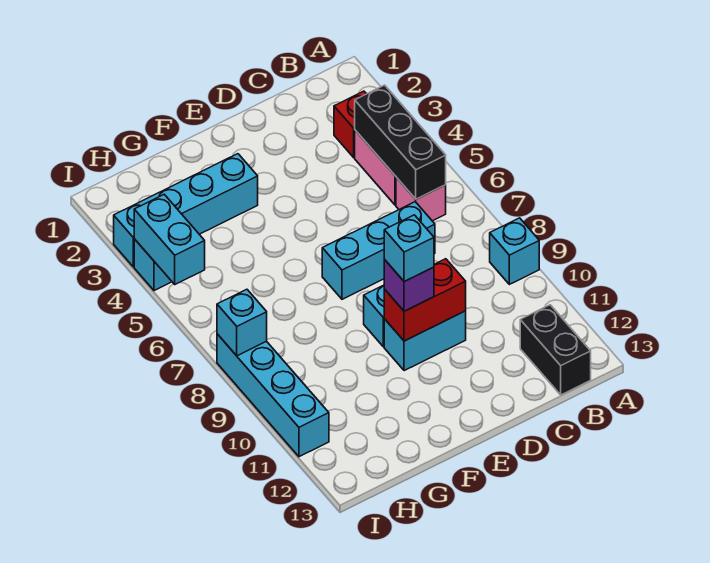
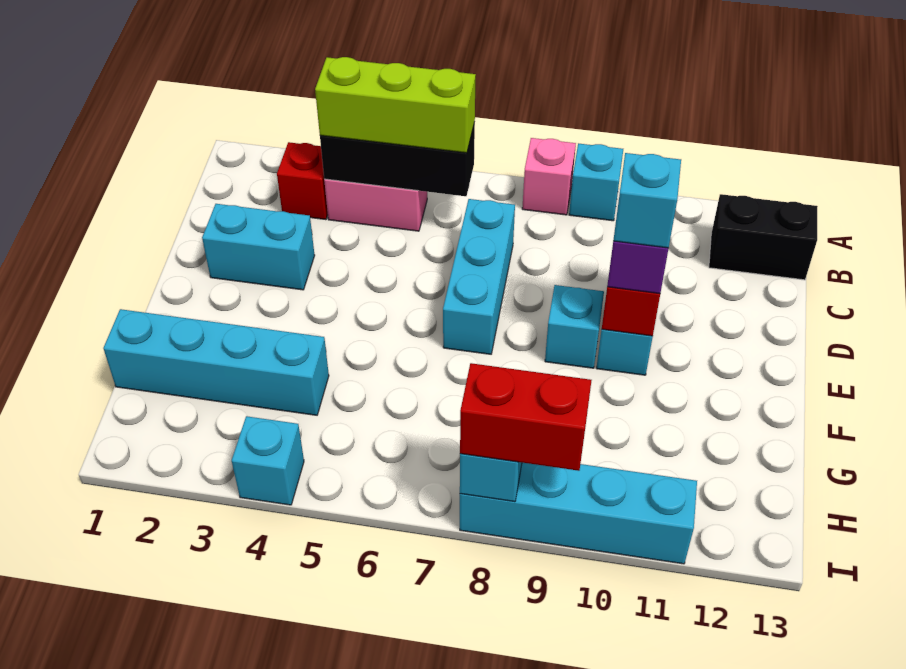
none -> lime brick B4:B6 level 3
pink brick B6 level 1 -> pink brick A8 level 1
cyan brick F3:I3 level 1 -> cyan brick G1:G4 level 1
cyan brick I4:I5 level 2 -> cyan brick D2:D3 level 1
none -> red brick I8:I9 level 3

